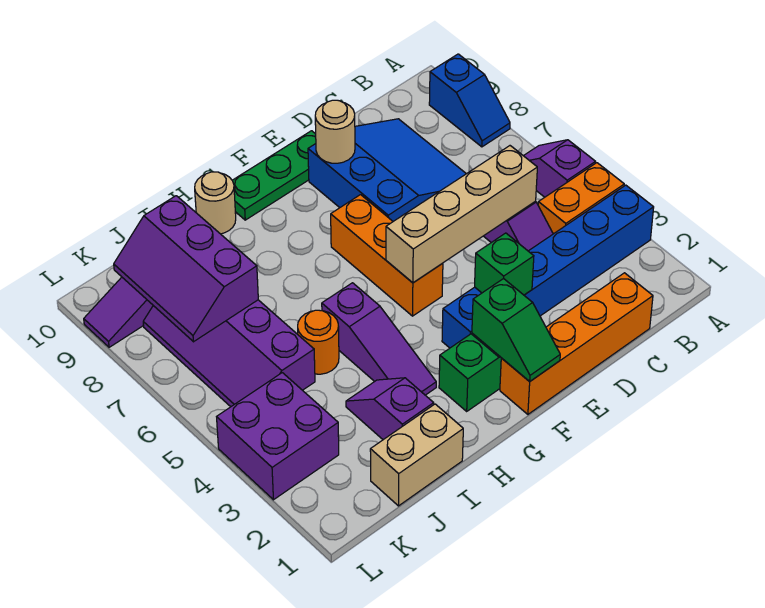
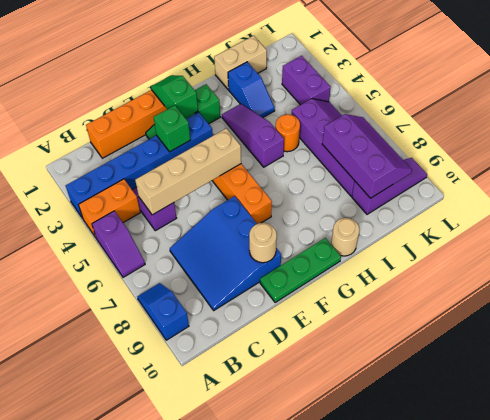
purple slope I2:I3 level 1 top 2 -> blue slope I2:I3 level 1 top 2
purple brick K3:L4 level 1 -> purple brick K3:K4 level 1

